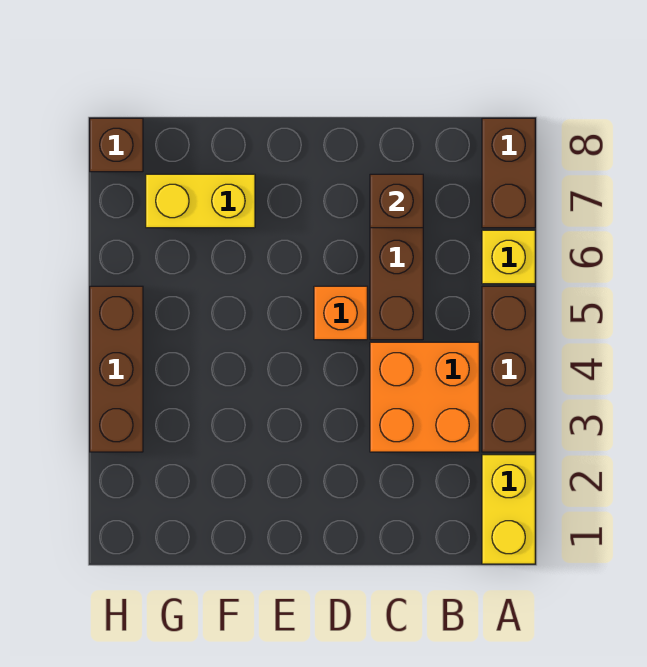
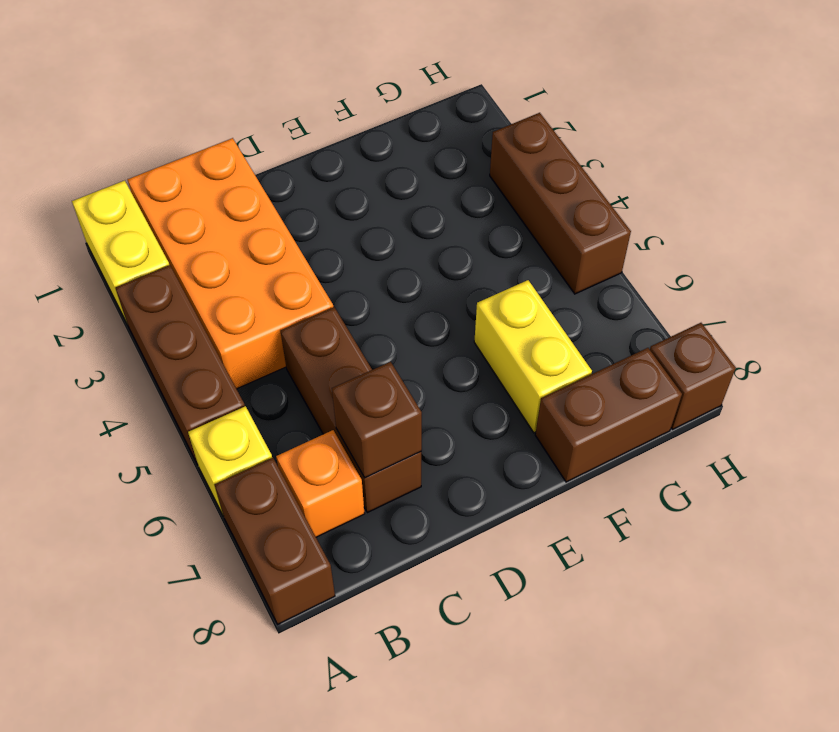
orange brick B3:C4 level 1 -> orange brick B1:C4 level 1
orange brick D5 level 1 -> orange brick B7 level 1
yellow brick F7:G7 level 1 -> yellow brick F6:F7 level 1
none -> brown brick F8:G8 level 1

